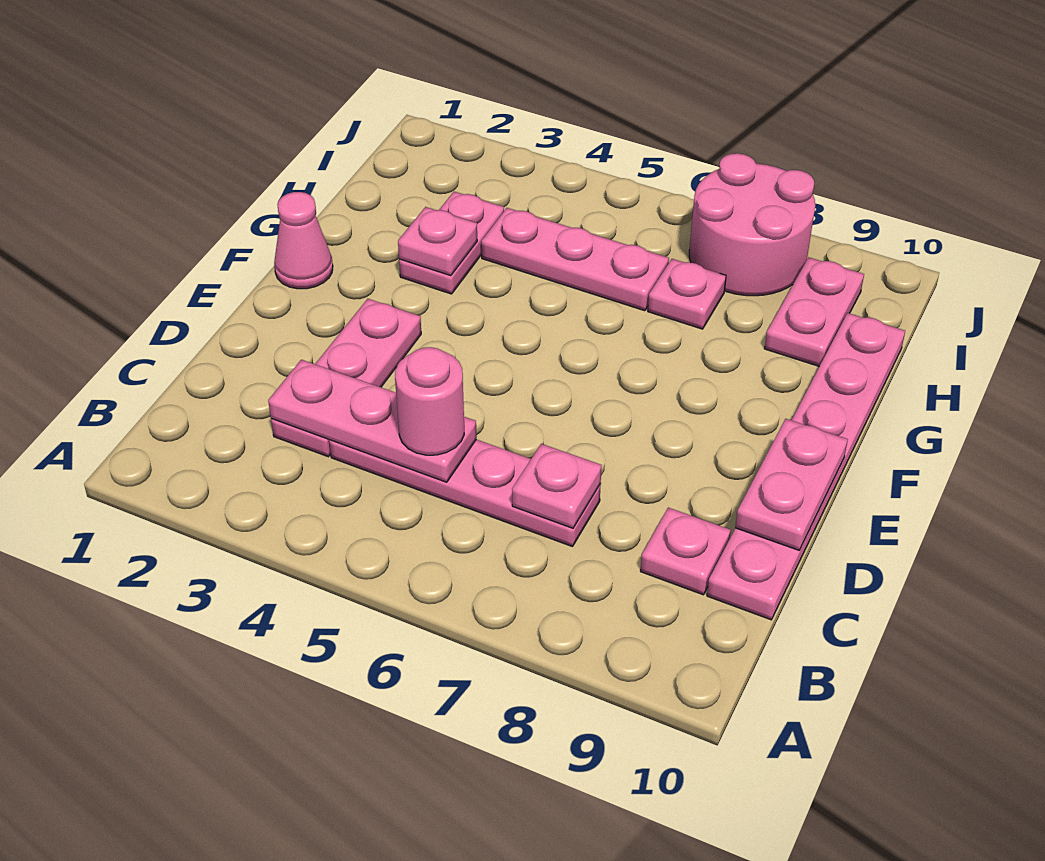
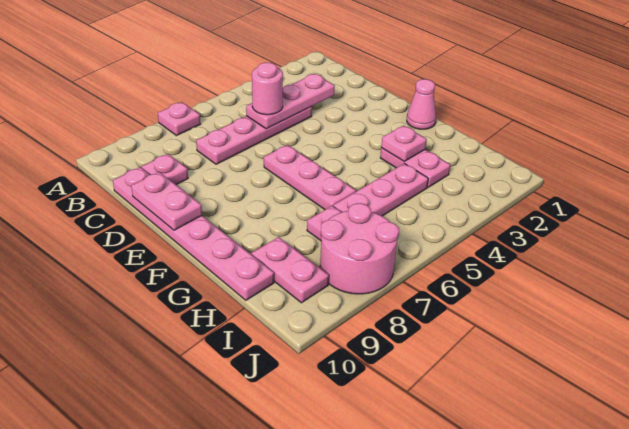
pink plate C3:E3 level 1 -> pink plate E6:G6 level 1
pink plate C7 level 2 -> pink plate A7 level 1

